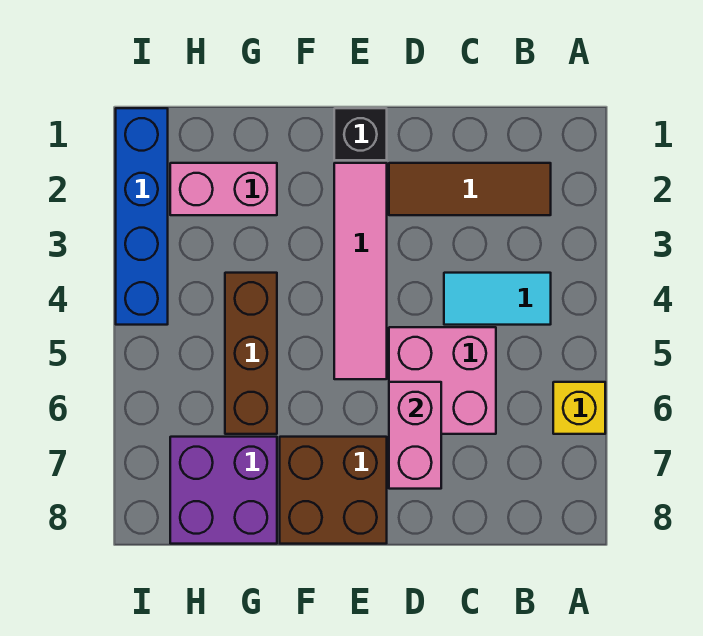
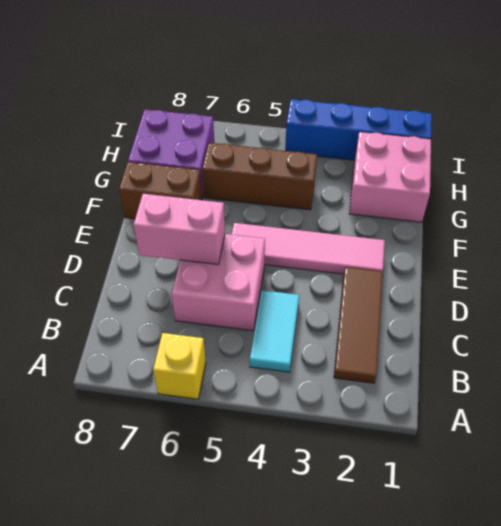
black brick E1 level 1 -> none
brown brick E7:F8 level 1 -> brown brick F7:F8 level 1
pink brick G2:H2 level 1 -> pink brick G1:H2 level 1

